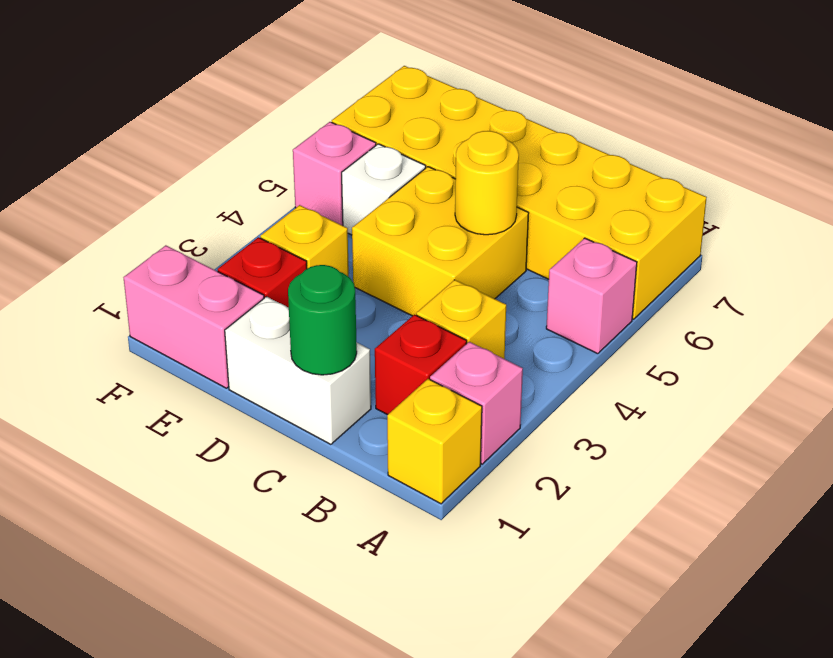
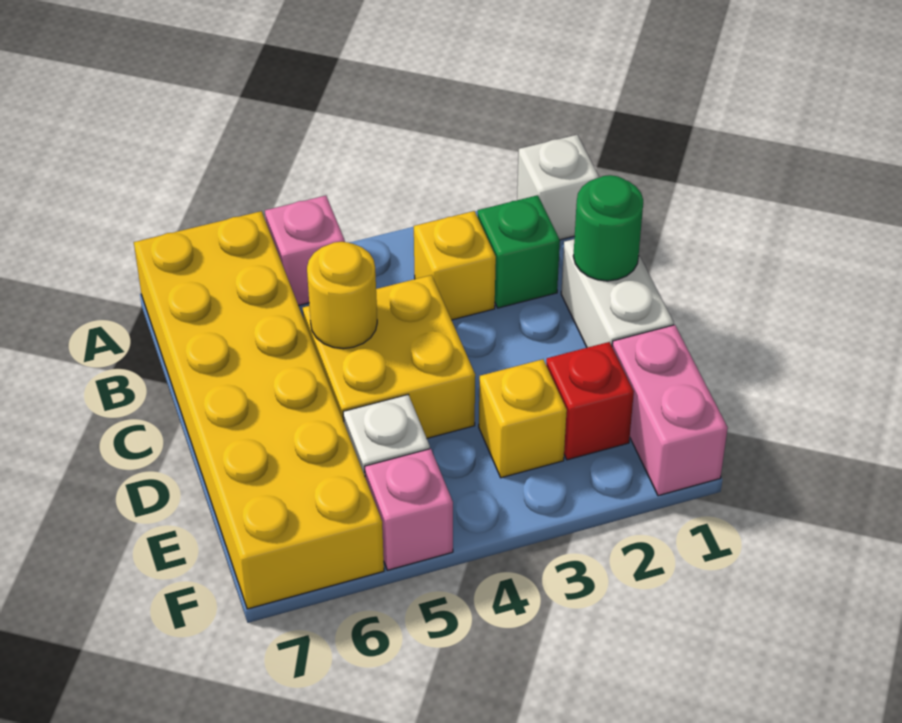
yellow brick A1 level 1 -> white brick A1 level 1
pink brick A2 level 1 -> none
red brick B2 level 1 -> green brick B2 level 1

